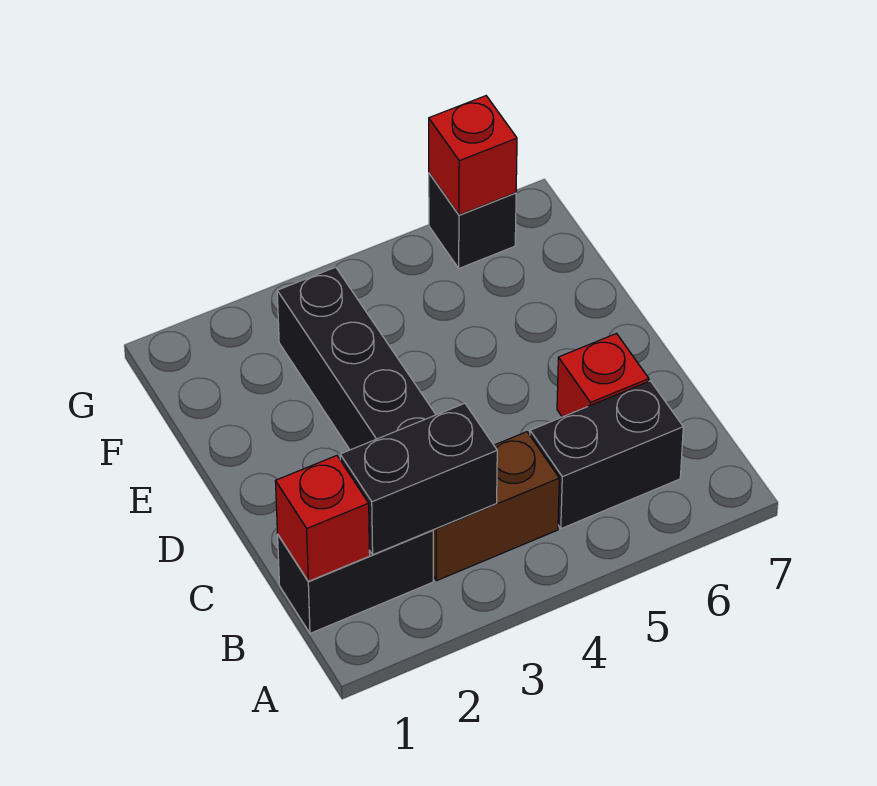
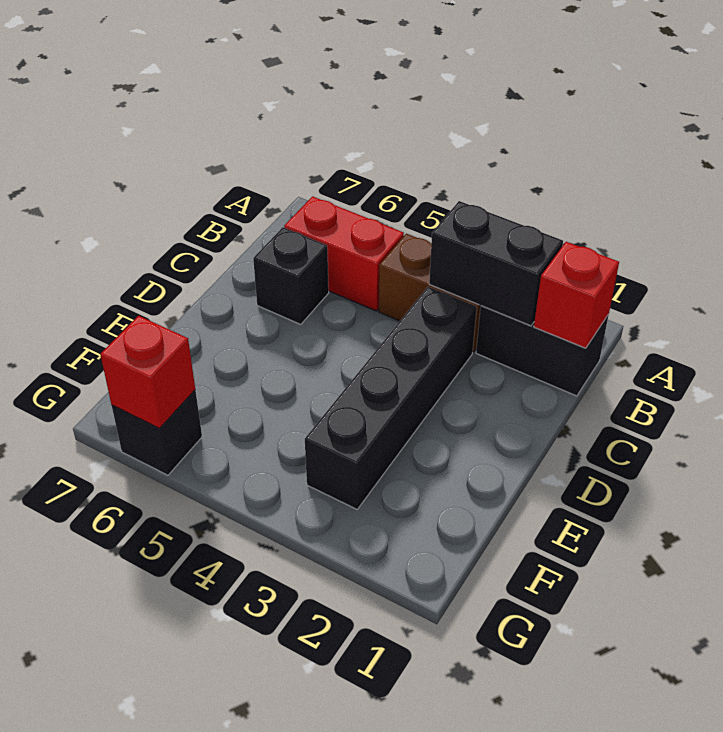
black brick B5:B6 level 1 -> red brick B5:B6 level 1
red brick C6 level 1 -> black brick C6 level 1

